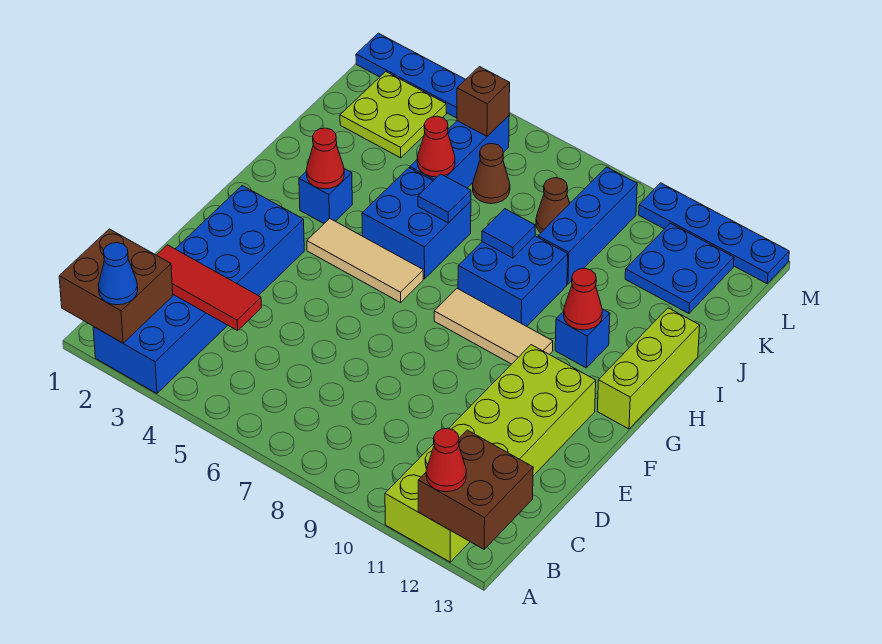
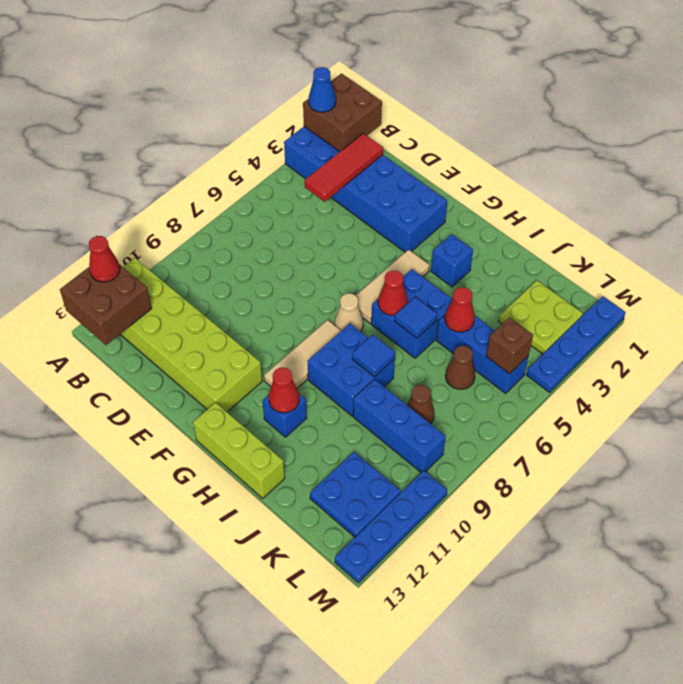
none -> tan cone G7 level 1
red cone H3 level 2 -> red cone H6 level 2

